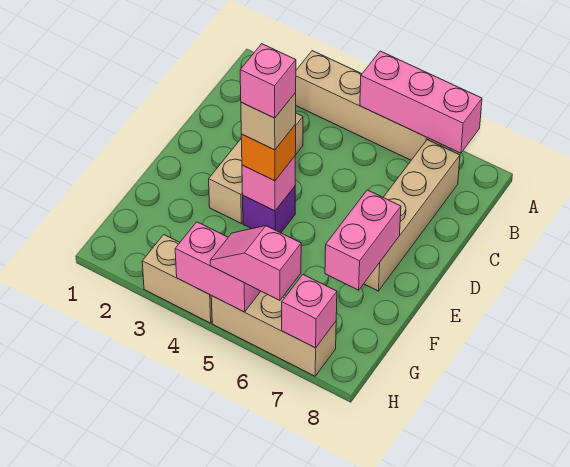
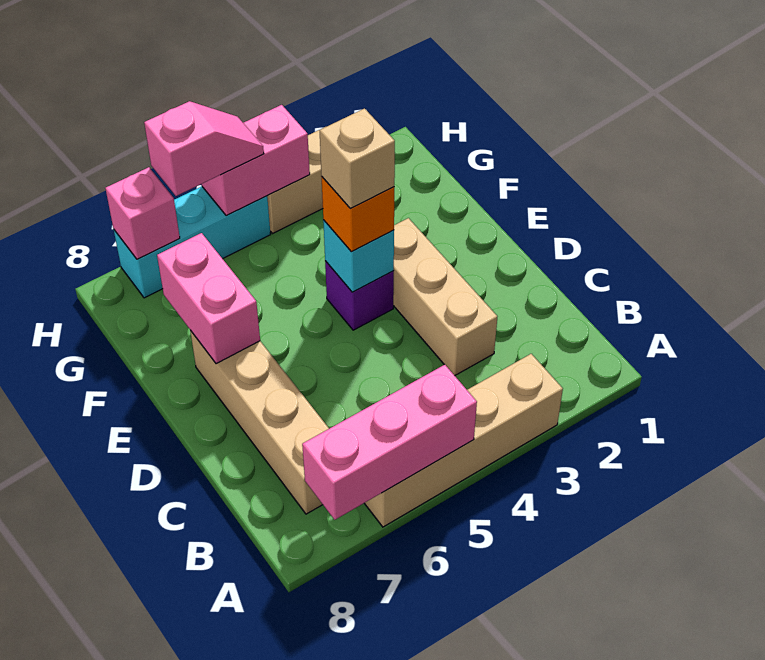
pink brick E4 level 2 -> cyan brick E4 level 2
pink brick E4 level 5 -> none
tan brick H5:H7 level 1 -> cyan brick H5:H7 level 1

